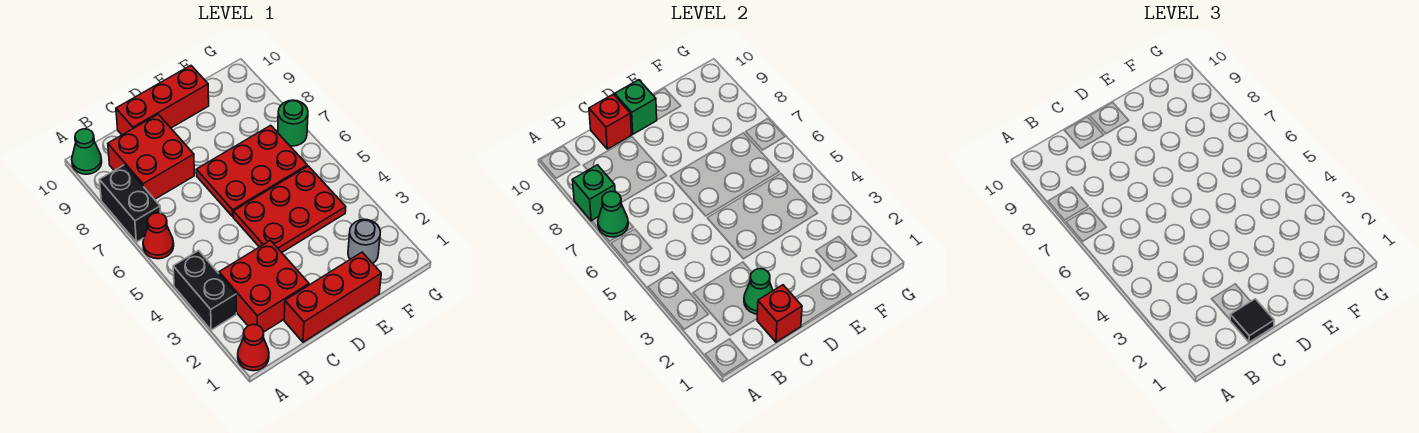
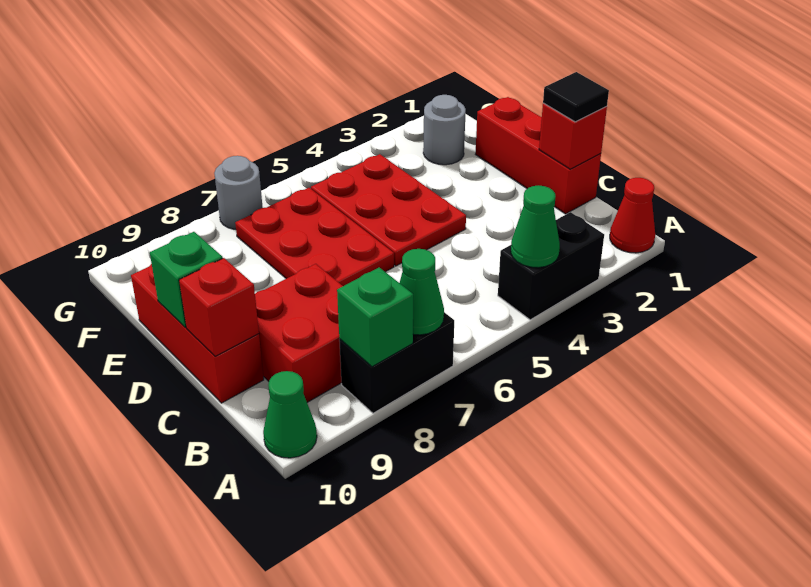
red cone A6 level 1 -> none
red brick B2:C3 level 1 -> none
green cone C2 level 2 -> green cone A4 level 2
green round brick G7 level 1 -> grey round brick G7 level 1

